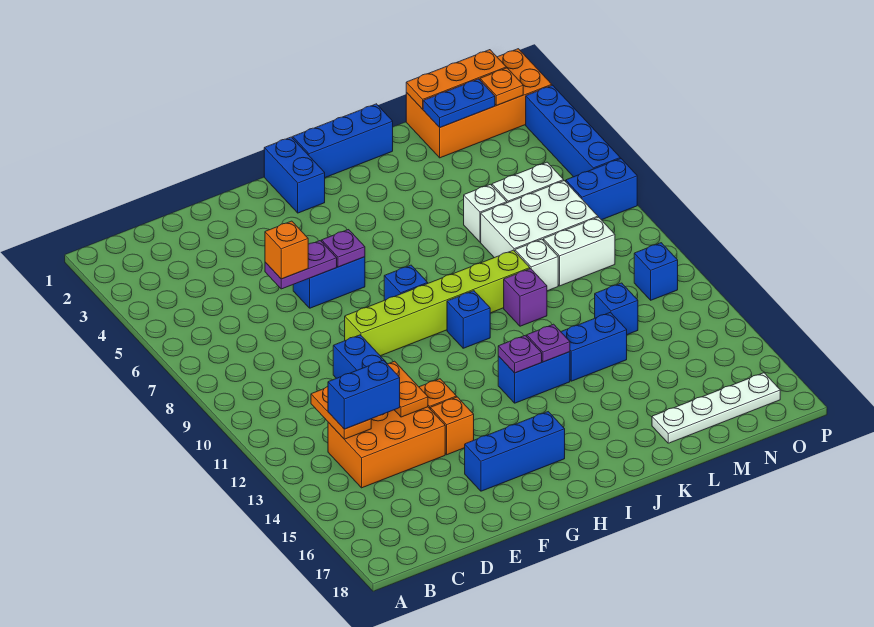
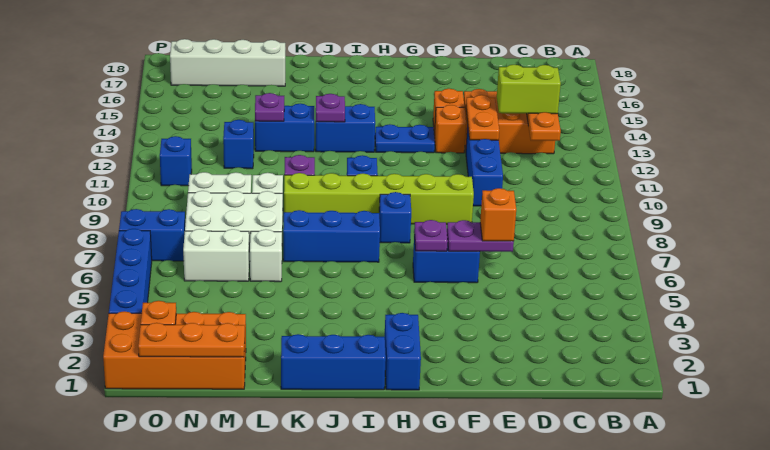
blue brick C13:D13 level 3 -> lime brick C13:D13 level 3
blue brick F16:H16 level 1 -> blue brick I7:K7 level 1
purple plate I13 level 2 -> purple plate L13 level 2
white plate L17:O17 level 1 -> white brick L17:O17 level 1
blue plate M2:N2 level 2 -> blue plate G13:H13 level 1

